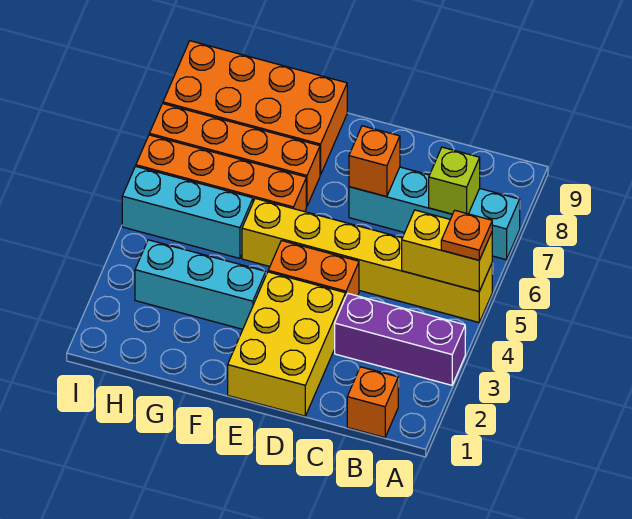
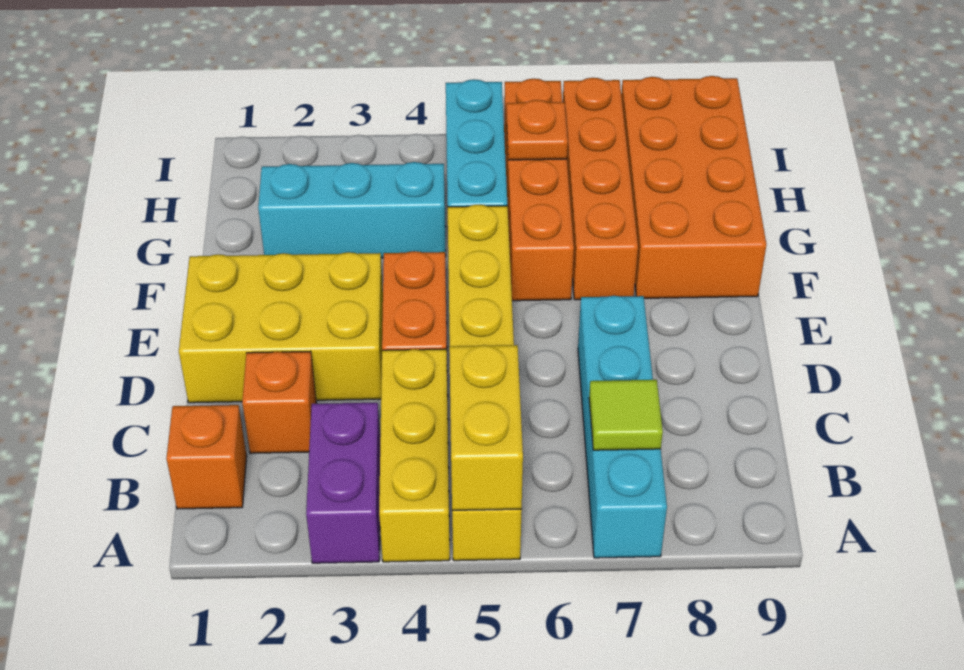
purple brick A3:C3 level 1 -> purple brick A3:B3 level 1
none -> yellow brick A4:C4 level 1
orange plate A5 level 3 -> orange plate H6 level 2
lime brick B7 level 2 -> lime tile B7 level 2
orange brick D7 level 2 -> orange brick C2 level 1
cyan brick F3:H3 level 1 -> cyan brick G2:G4 level 1

